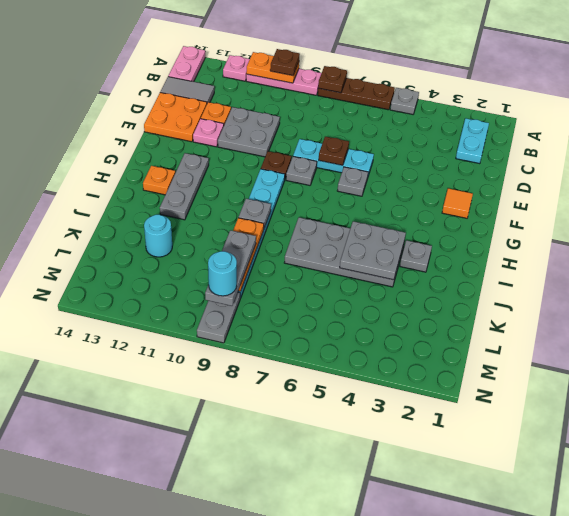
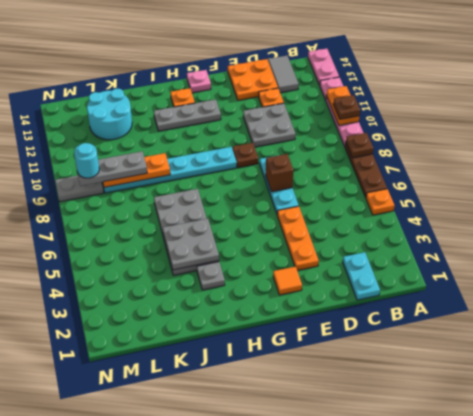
grey plate A5 level 1 -> orange plate A5 level 1
pink plate A14:B14 level 1 -> pink plate A13:A14 level 1
cyan plate B2:C2 level 1 -> cyan plate C1:C2 level 1
none -> orange plate E3:E5 level 1
brown plate E7 level 2 -> brown brick E7 level 2
pink plate E12 level 1 -> pink plate G14 level 1
grey plate F6 level 1 -> none
grey plate F8 level 1 -> none
grey plate I9 level 2 -> none
cyan round brick K12 level 1 -> cyan round brick K12:L13 level 1

